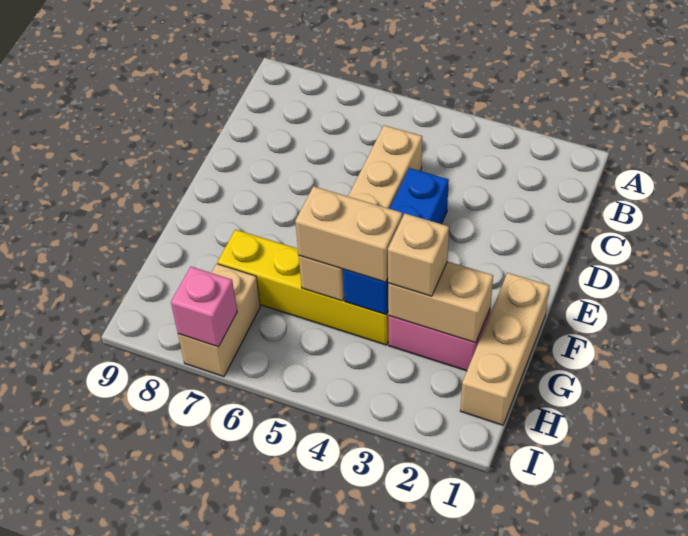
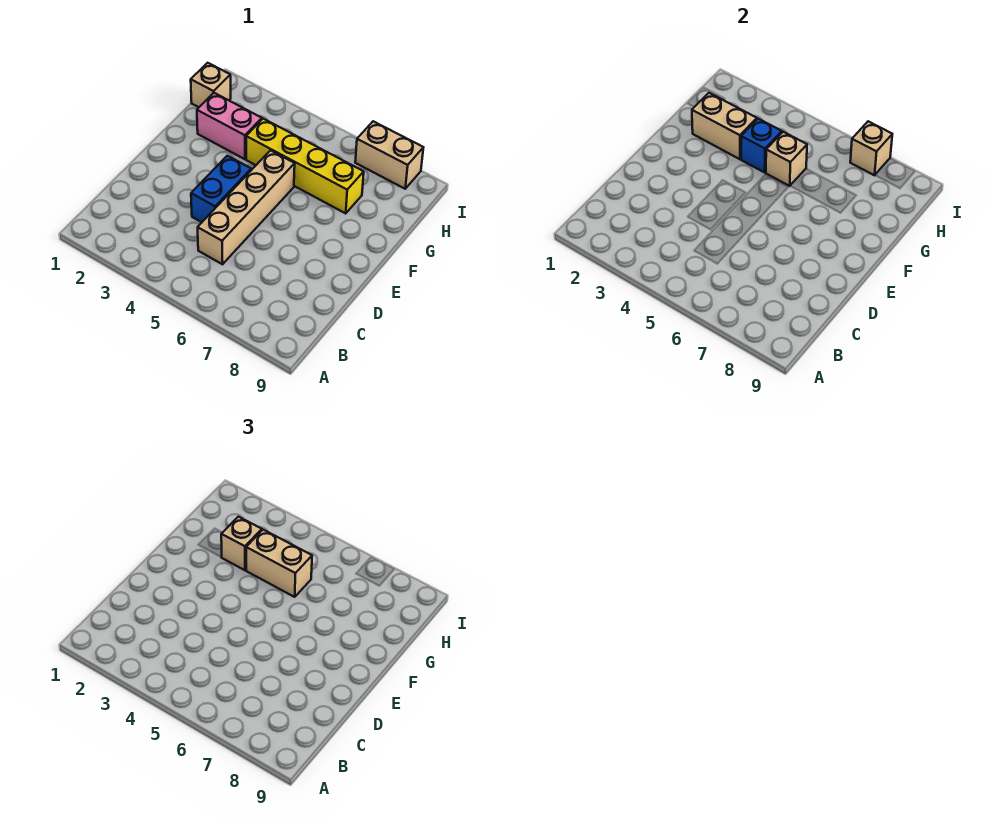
tan brick F1:H1 level 1 -> tan brick H1 level 1
tan brick H7:I7 level 1 -> tan brick I7:I8 level 1
pink brick I7 level 2 -> tan brick I7 level 2

